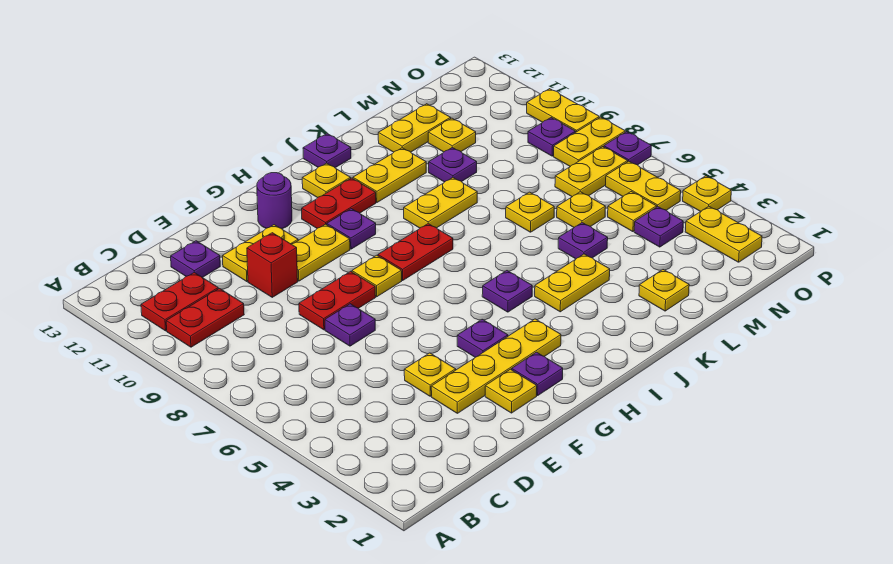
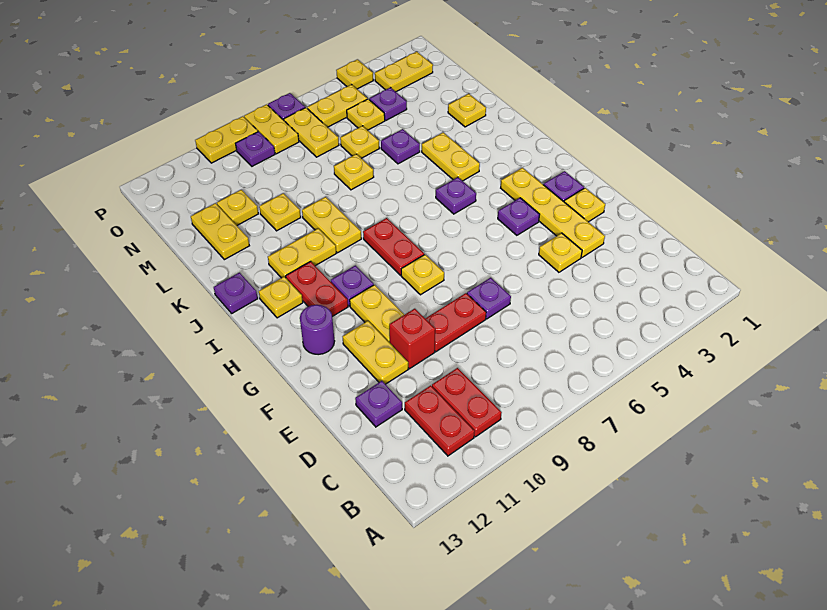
red plate E8:F8 level 1 -> red plate E8:E9 level 1
yellow plate J11:K11 level 1 -> yellow plate J10:J11 level 1
purple plate L10 level 1 -> yellow plate L10 level 1

